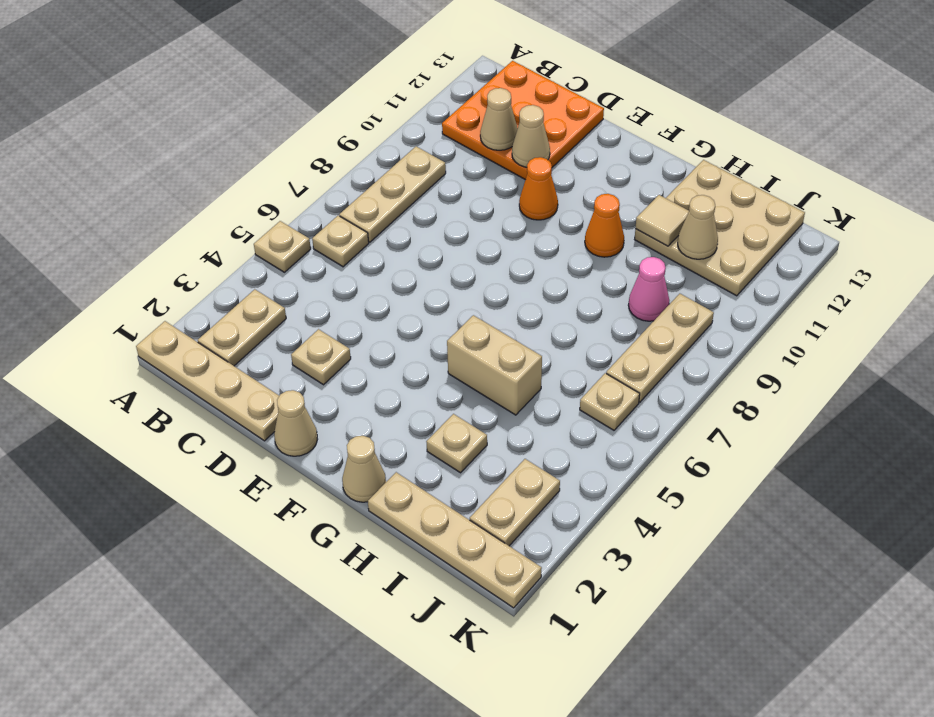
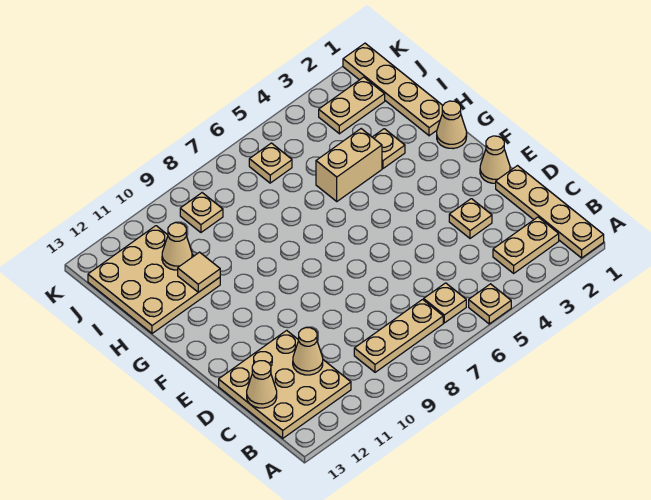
orange plate B11:D13 level 1 -> tan plate B11:D13 level 1
tan cone D11 level 2 -> tan cone C13 level 2
orange cone E10 level 1 -> none
tan brick G5:H5 level 1 -> tan brick H4:H5 level 1
orange cone G10 level 1 -> none
pink cone I9 level 1 -> none
tan plate J7:J9 level 1 -> tan plate J9 level 1

